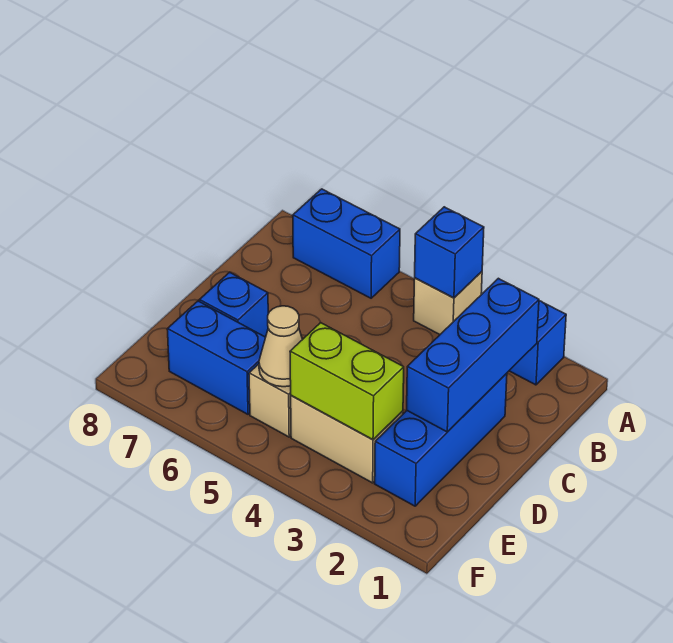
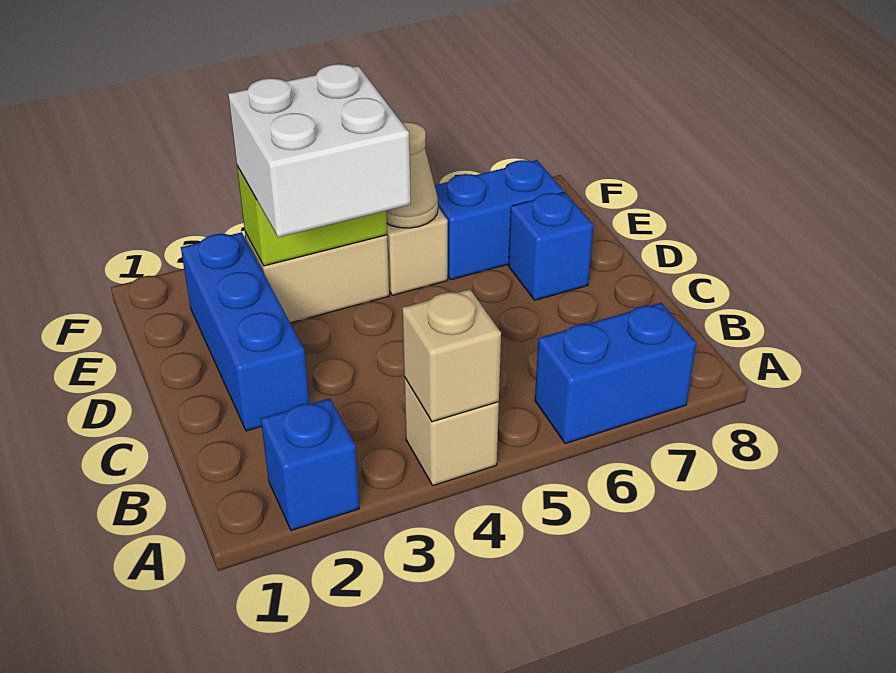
blue brick A4 level 2 -> tan brick A4 level 2
blue brick B2:D2 level 2 -> none
none -> white brick D3:E4 level 3

